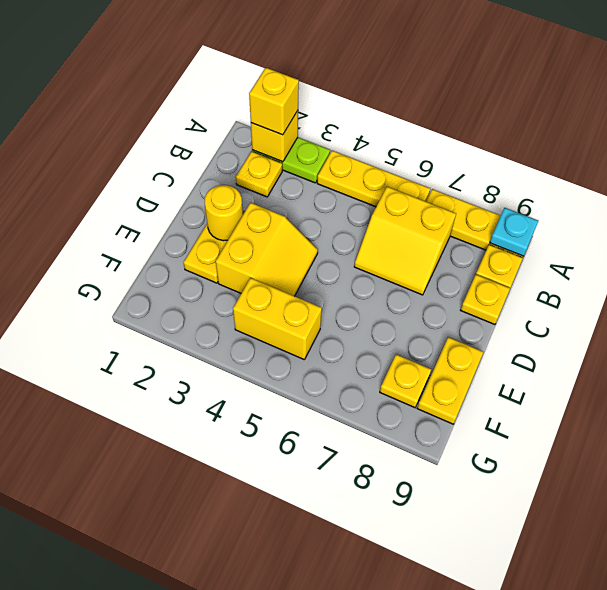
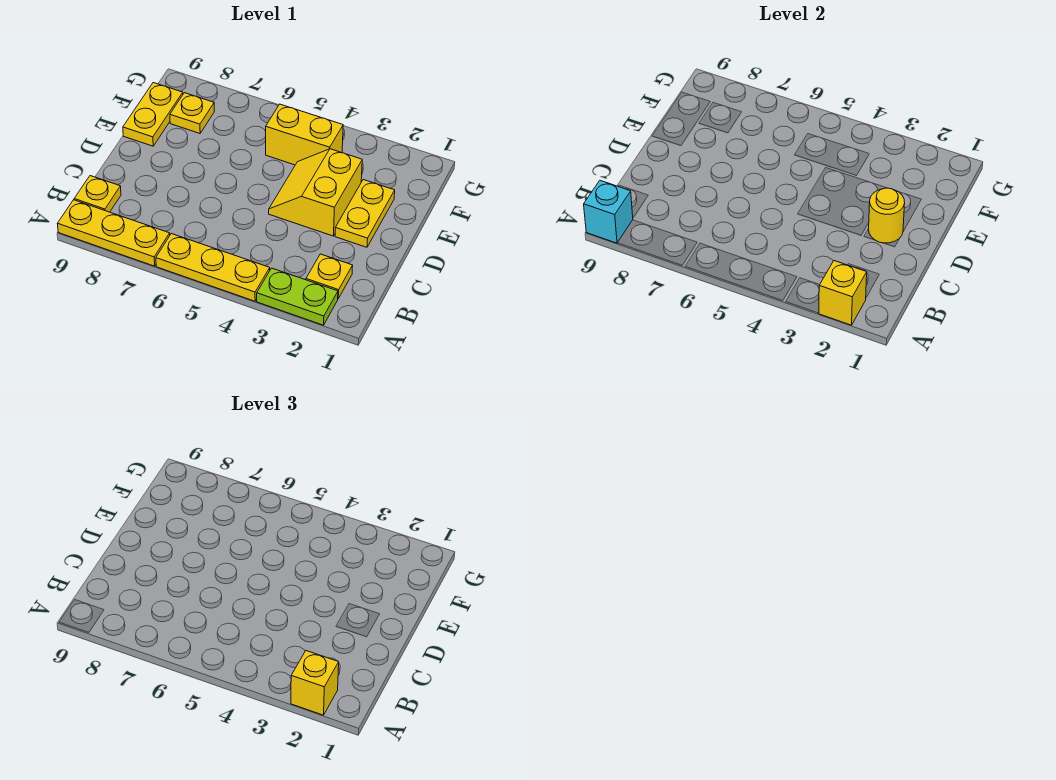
cyan plate A9 level 2 -> cyan brick A9 level 2
yellow slope B6:C7 level 1 top B -> none
yellow plate C9 level 1 -> none

